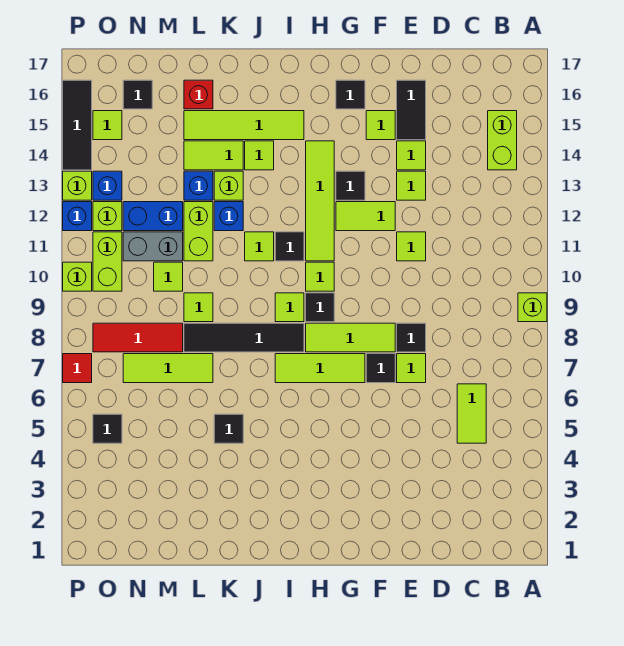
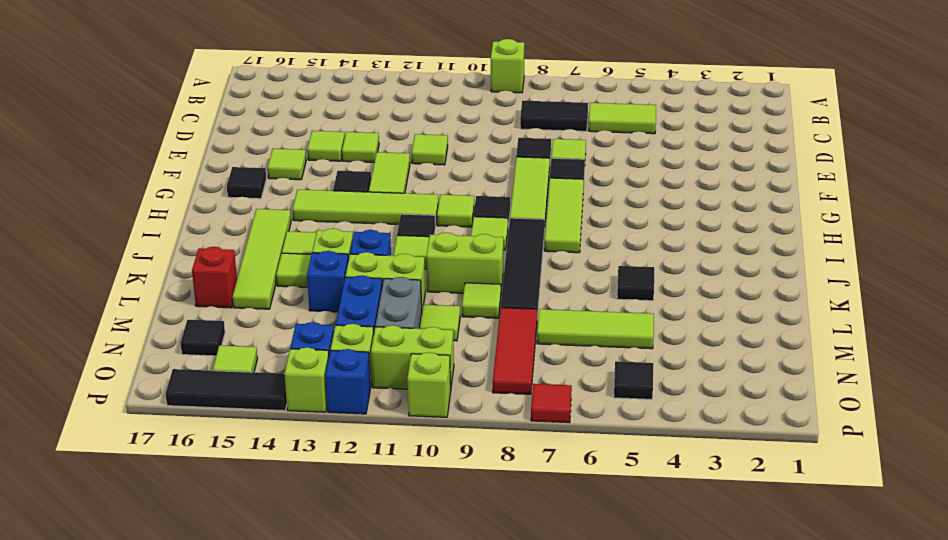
lime brick B14:B15 level 1 -> lime brick K9:K10 level 1
black tile E15:E16 level 1 -> black tile C7:C8 level 1
lime tile K14:L14 level 1 -> lime tile K14 level 1
lime tile L7:N7 level 1 -> lime tile M5:M7 level 1

